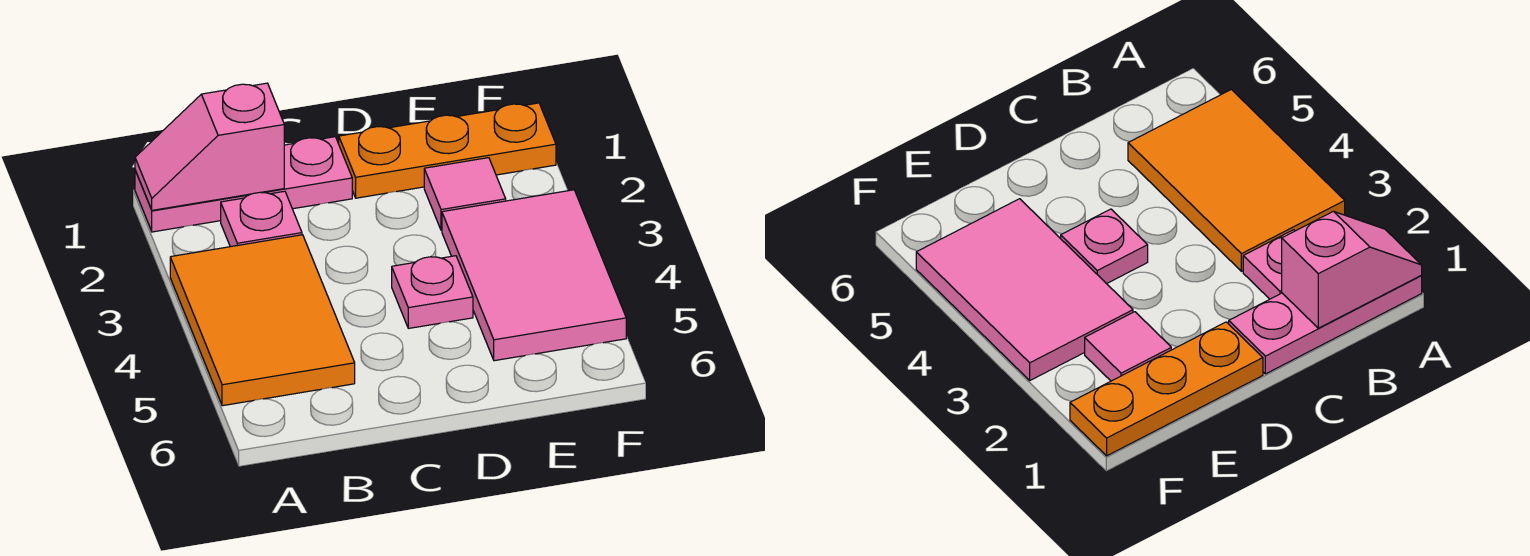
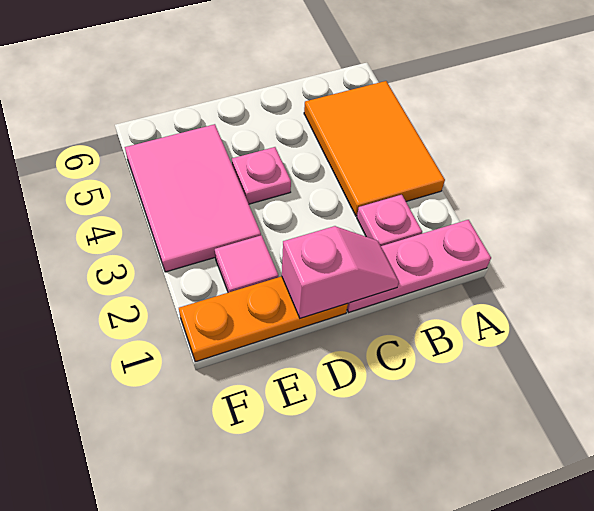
pink slope A1:B1 level 2 top B -> pink slope C1:D1 level 2 top D

